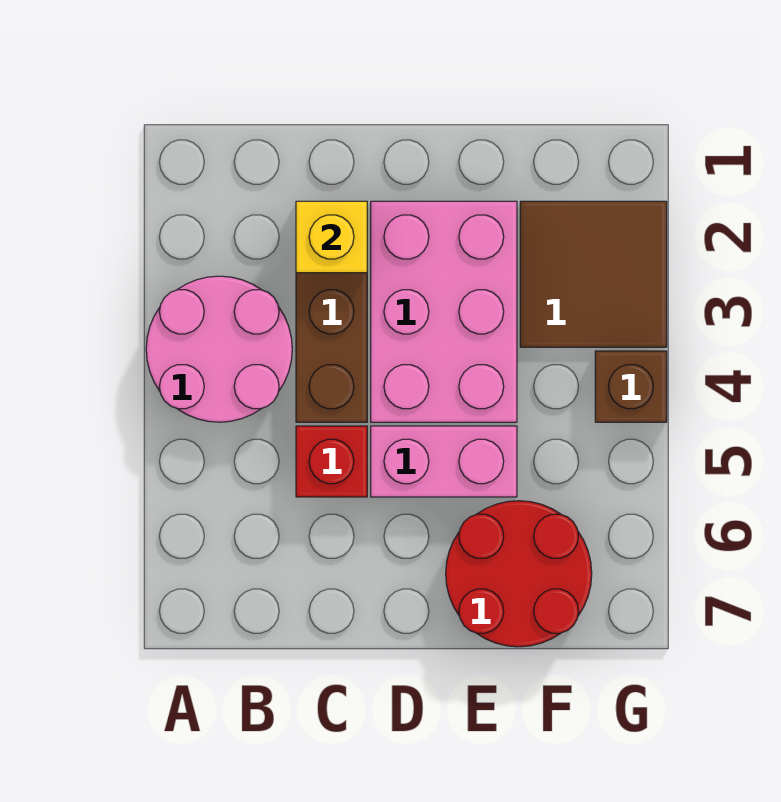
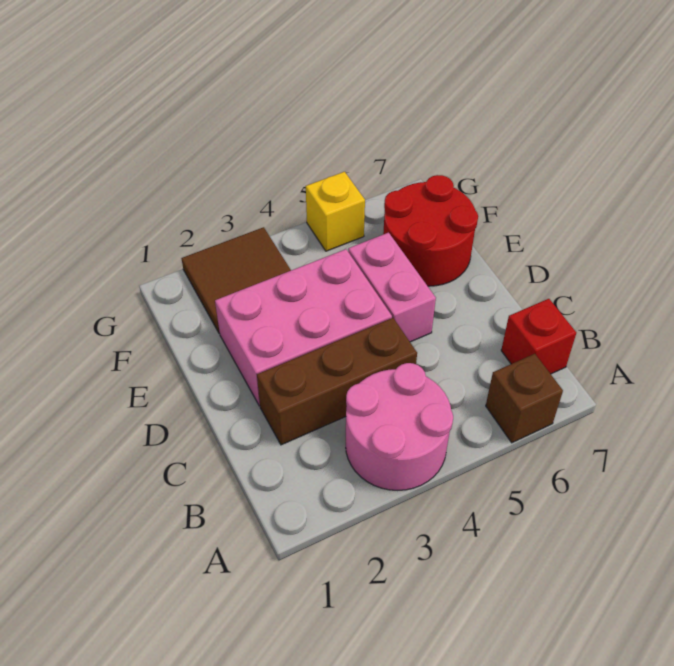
yellow brick C2 level 2 -> yellow brick G5 level 1
red brick C5 level 1 -> red brick B7 level 1
brown brick G4 level 1 -> brown brick A6 level 1

